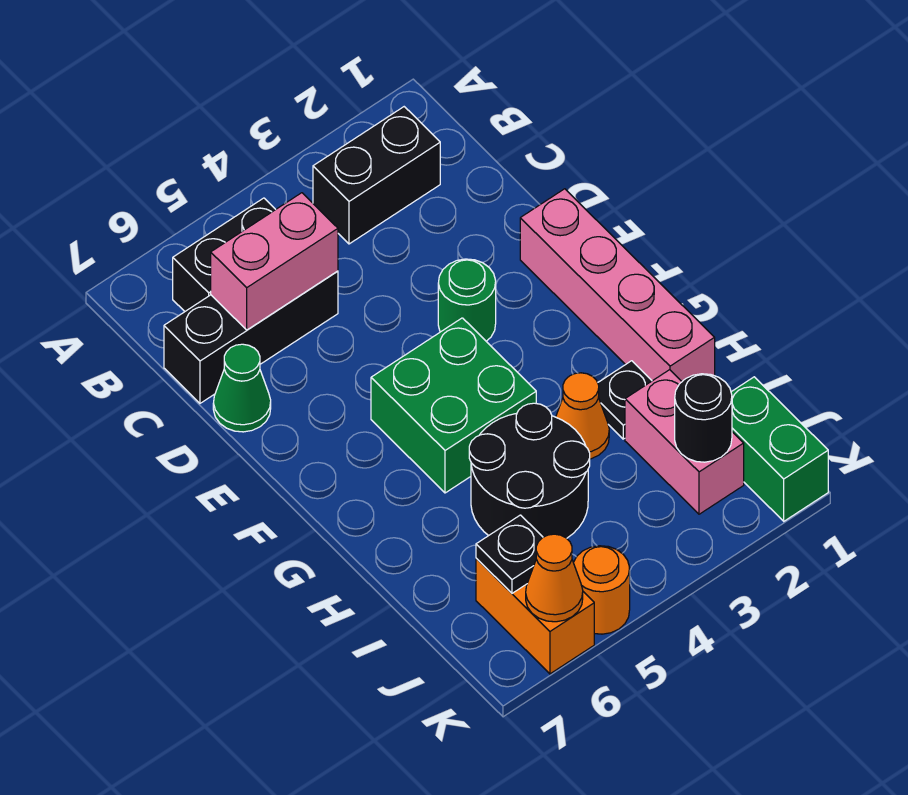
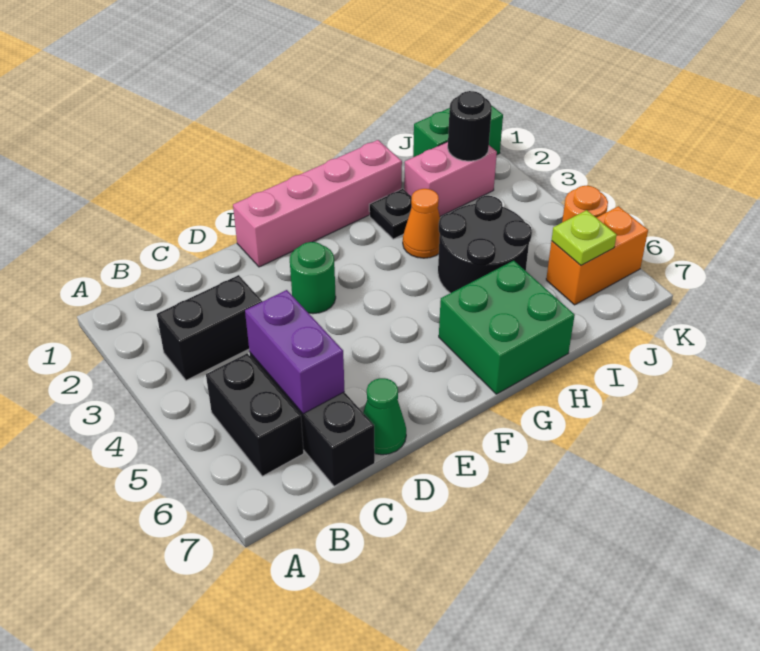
black brick B2:B3 level 1 -> black brick B3:C3 level 1
pink brick C5:C6 level 2 -> purple brick C5:C6 level 2
green brick F4:G5 level 1 -> green brick G6:H7 level 1
black plate J6 level 2 -> lime plate J6 level 2
orange cone K6 level 2 -> none

